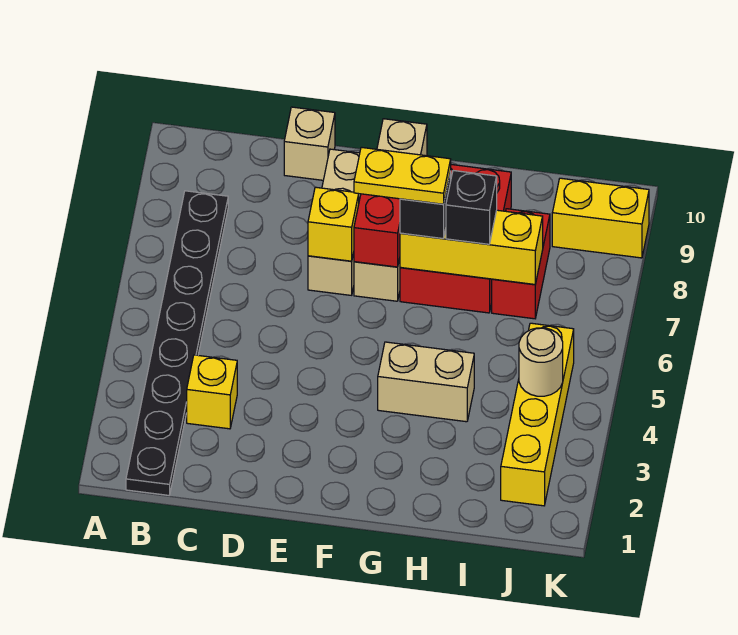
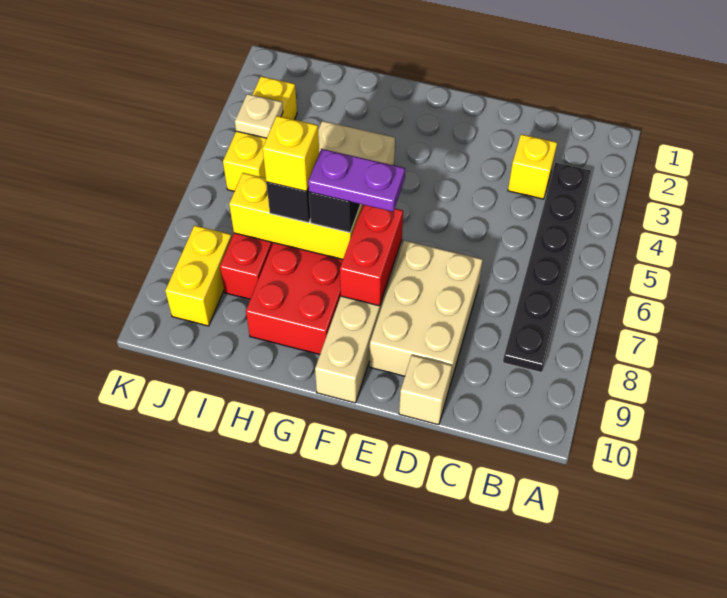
black plate B1:B8 level 1 -> black plate B3:B8 level 1
tan brick E7:E9 level 1 -> tan brick D7:E9 level 1
yellow brick E7 level 2 -> yellow brick H7 level 4
yellow plate F7:G7 level 4 -> purple plate F7:G7 level 4
yellow brick J2:J5 level 1 -> yellow brick J3:J5 level 1
tan round brick J4 level 2 -> tan plate J4 level 2
yellow brick J9:K9 level 1 -> yellow brick J8:J9 level 1

